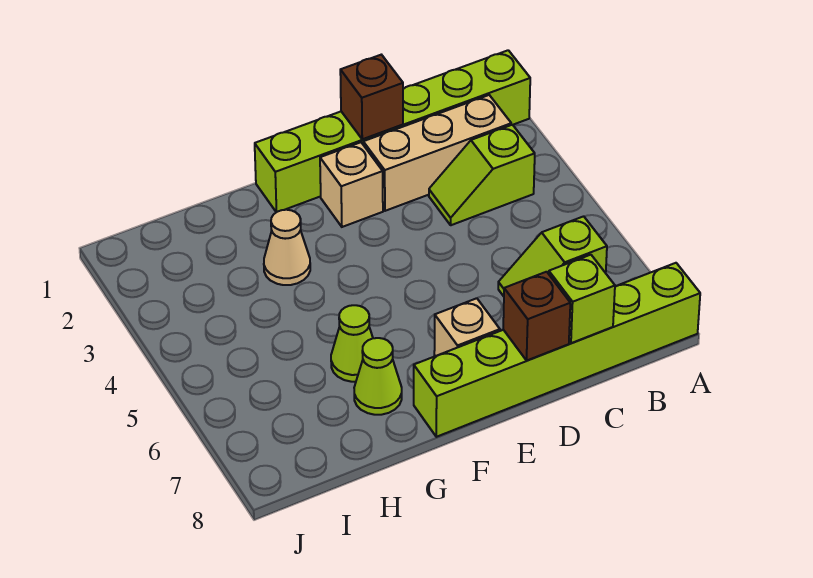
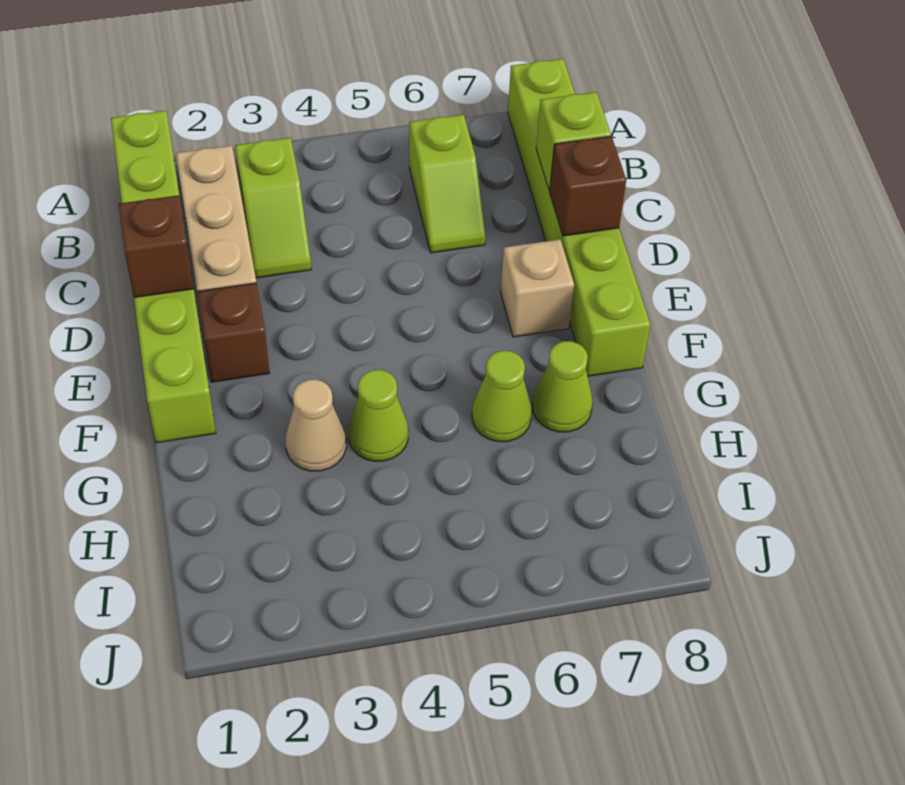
tan brick E2 level 1 -> brown brick E2 level 1
none -> lime cone G4 level 1

